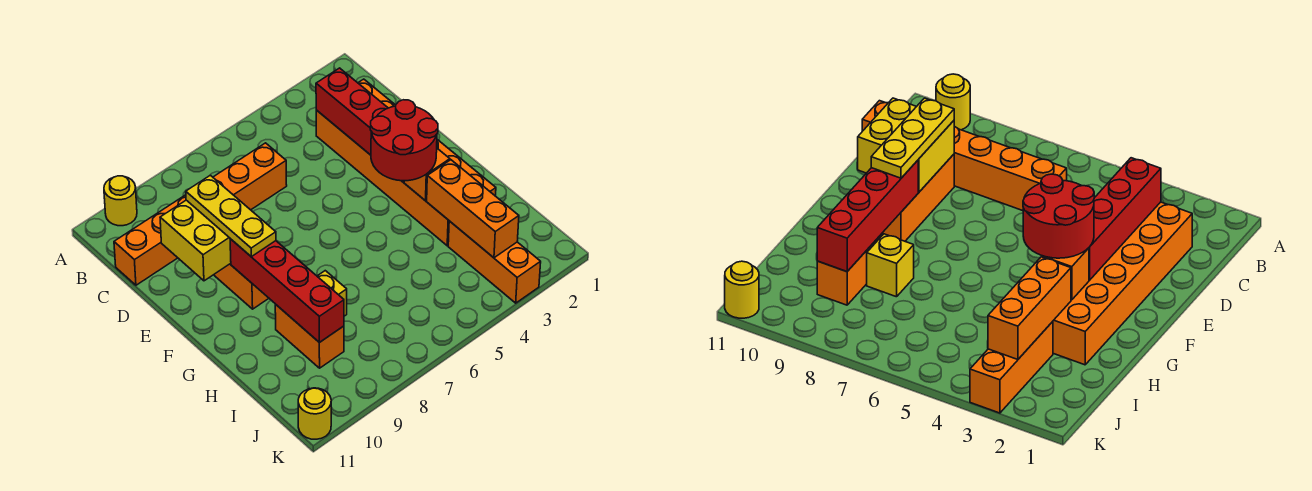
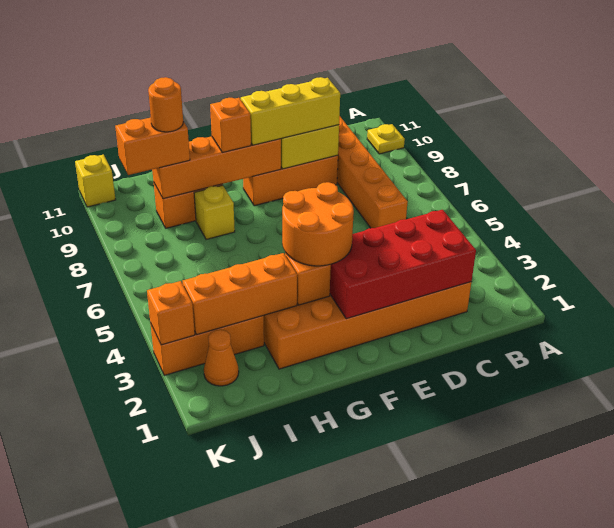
yellow round brick A10 level 1 -> yellow plate A10 level 1
red brick C3:F3 level 2 -> red brick C2:F3 level 2
yellow plate D9:F9 level 3 -> yellow brick D9:F9 level 3
red round brick F3:G4 level 3 -> orange round brick F3:G4 level 3
red brick F9:I9 level 2 -> orange brick F9:I9 level 2
none -> orange brick G9 level 3
none -> orange brick I9:J9 level 3
none -> orange round brick I9 level 4
none -> orange cone J2 level 1
none -> orange brick K3 level 2
yellow round brick K11 level 1 -> yellow brick K11 level 1

